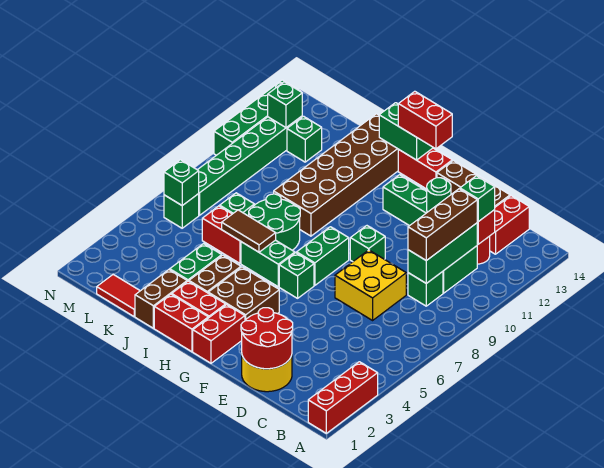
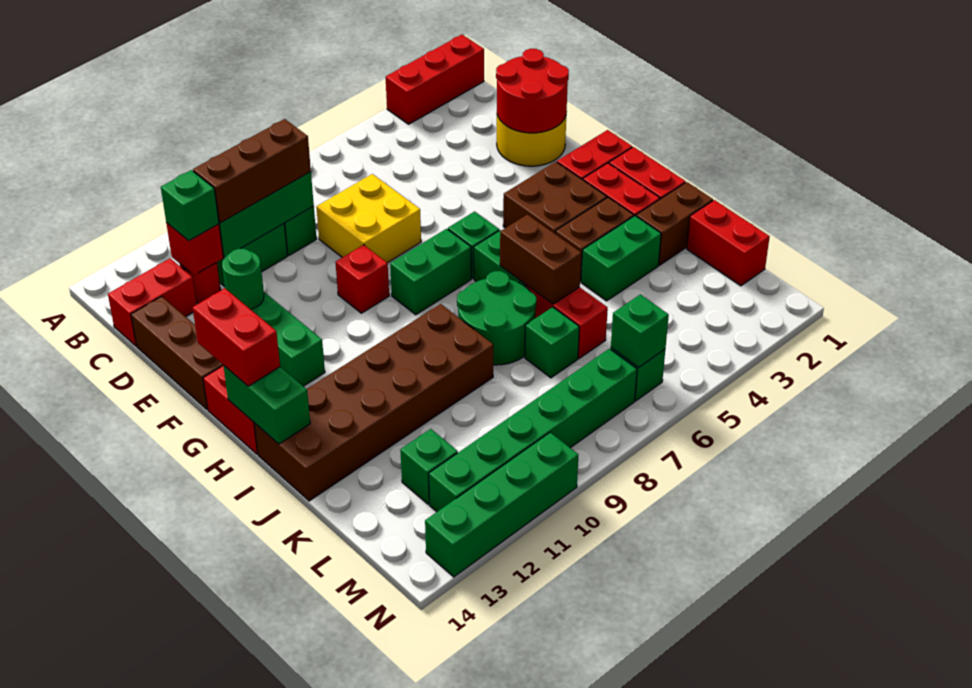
green brick F9 level 1 -> red brick F9 level 1
brown tile I6:J6 level 2 -> brown brick I6:J6 level 2
red tile K1:L1 level 1 -> red brick K1:L1 level 1
green brick M12 level 2 -> none

